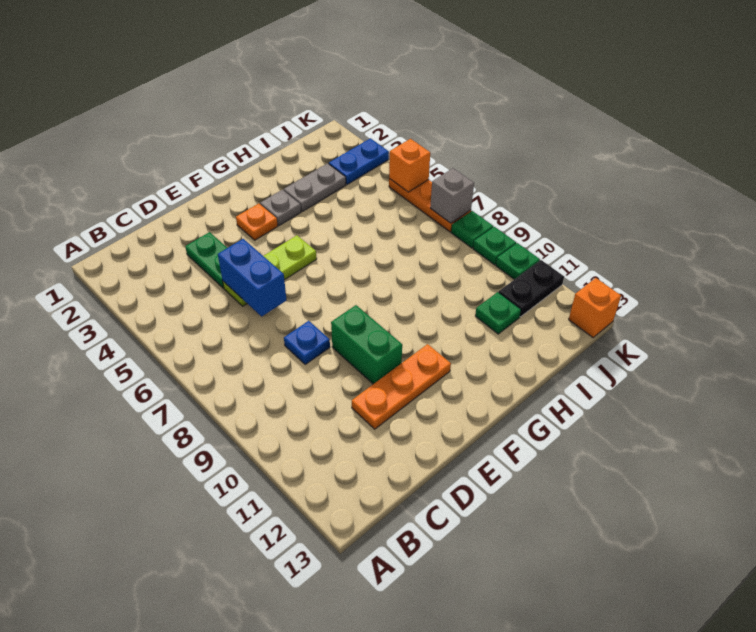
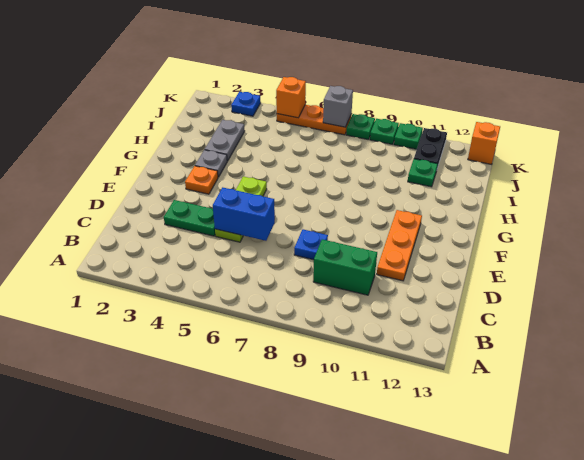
green brick E9:E10 level 1 -> green brick C9:C10 level 1
blue plate J3:K3 level 1 -> blue plate K3 level 1

